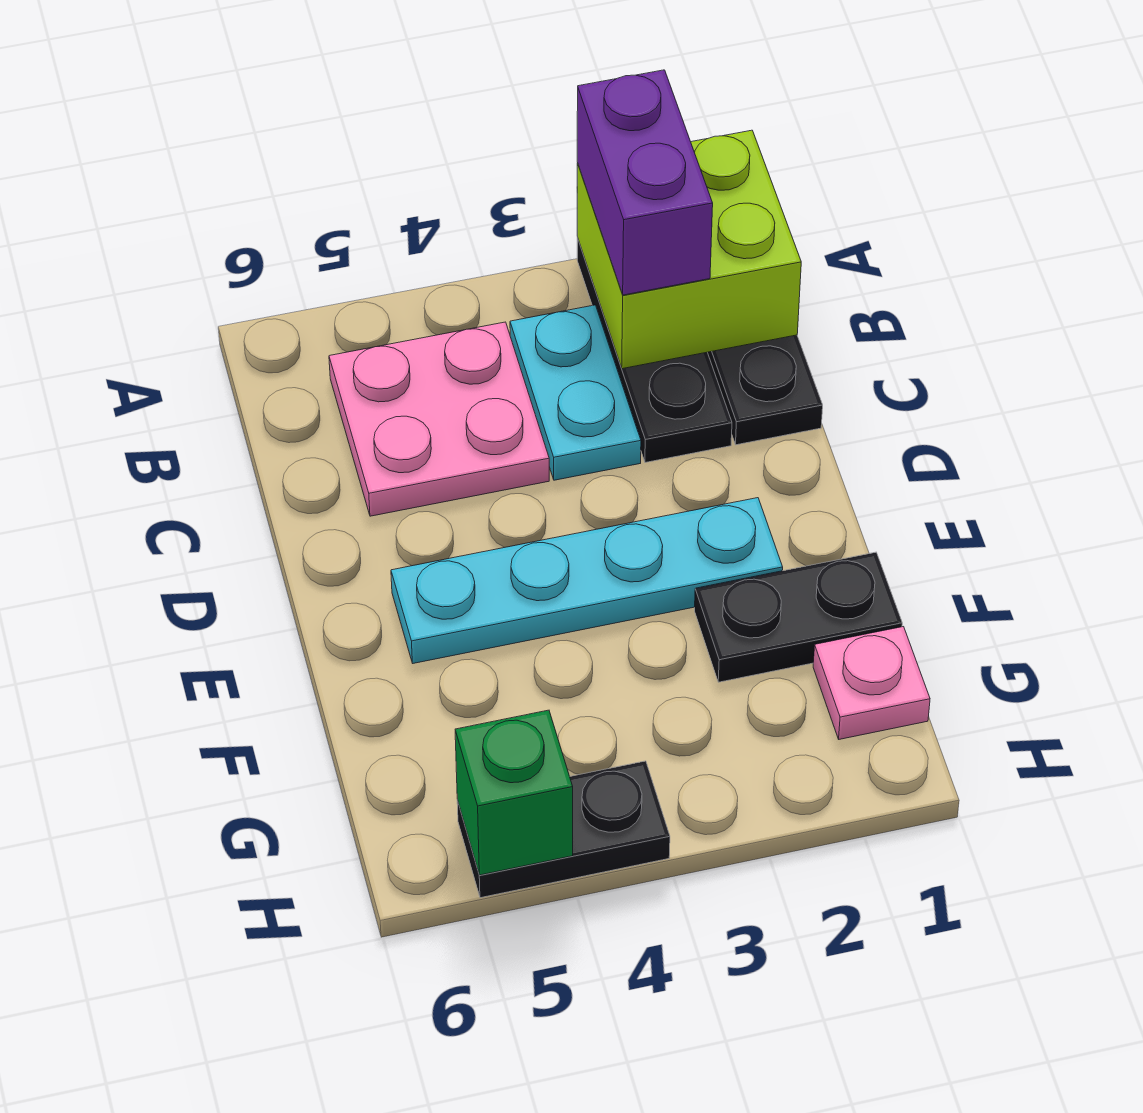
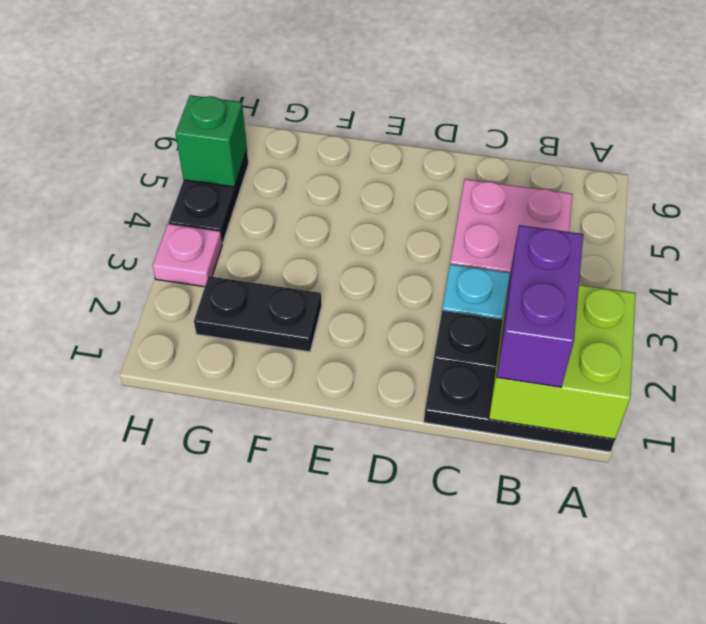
purple brick A2:B2 level 3 -> purple brick B1:B2 level 3
cyan plate E2:E5 level 1 -> none
black plate F1:F2 level 1 -> black plate F2:G2 level 1
pink plate G1 level 1 -> pink plate H3 level 1

